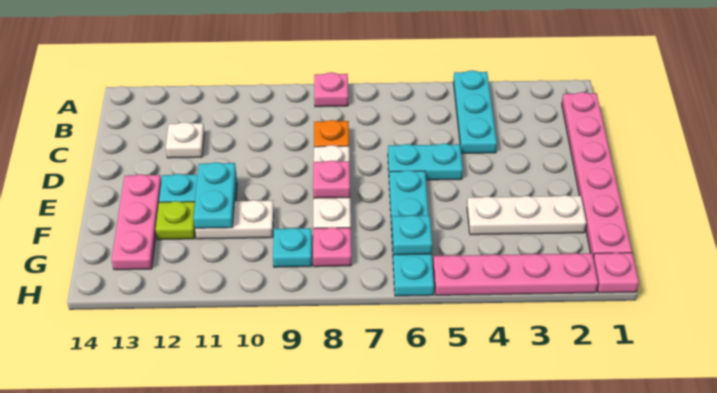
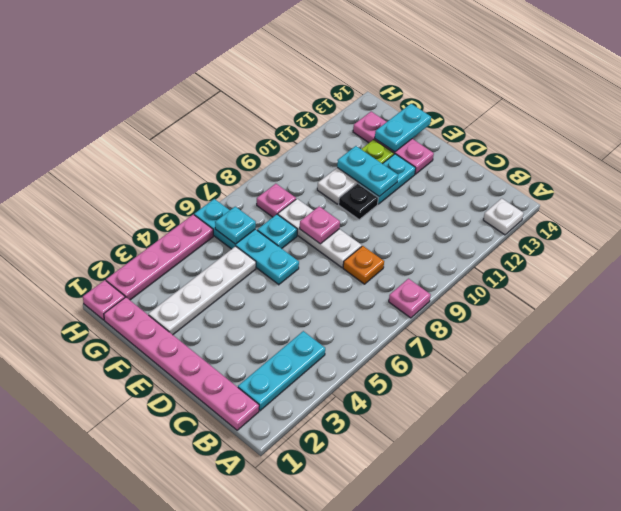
cyan plate A4:C4 level 1 -> cyan plate B2:B4 level 1
white plate C12 level 1 -> white plate A13 level 1
cyan plate D5:D6 level 1 -> cyan plate F13:F14 level 2
none -> black plate E10 level 1
white plate F2:F4 level 1 -> white plate F2:F5 level 1
cyan plate G9 level 1 -> cyan plate F7 level 1

